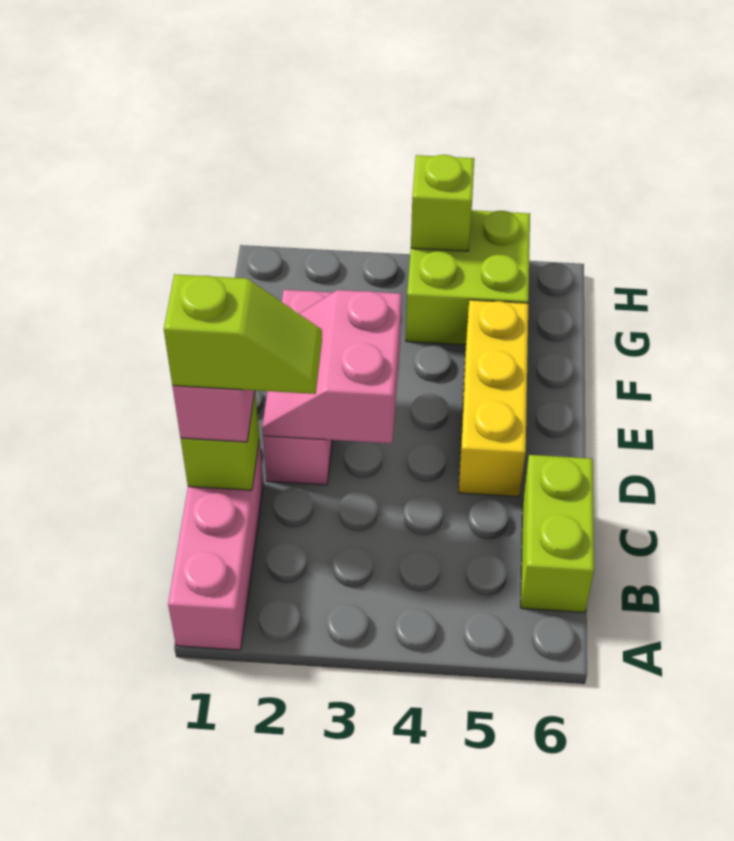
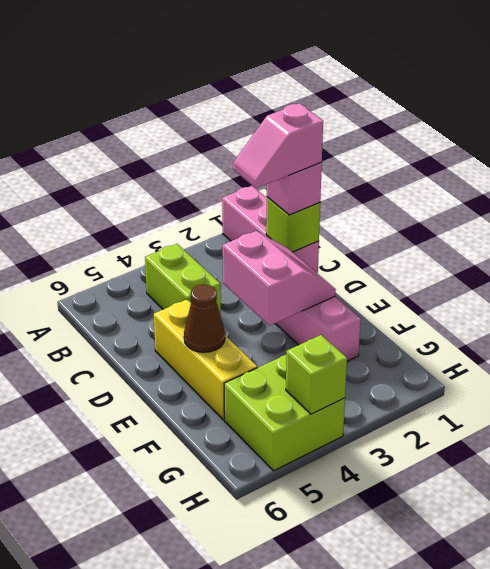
lime brick B6:C6 level 1 -> lime brick B4:C4 level 1
lime slope C1:C2 level 4 top 1 -> pink slope C1:C2 level 4 top 1
none -> brown cone E5 level 2

